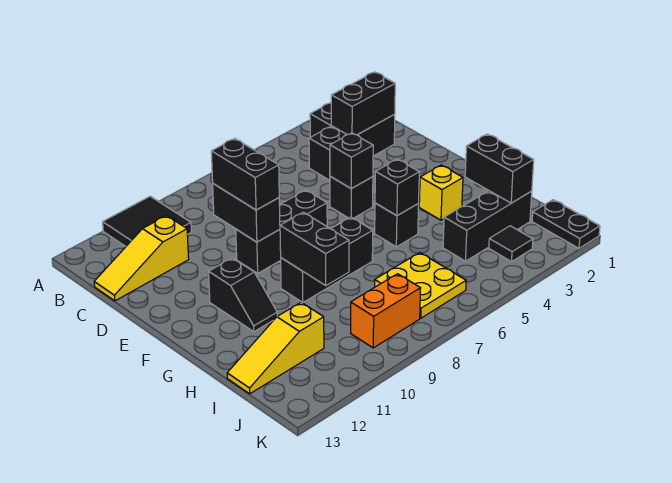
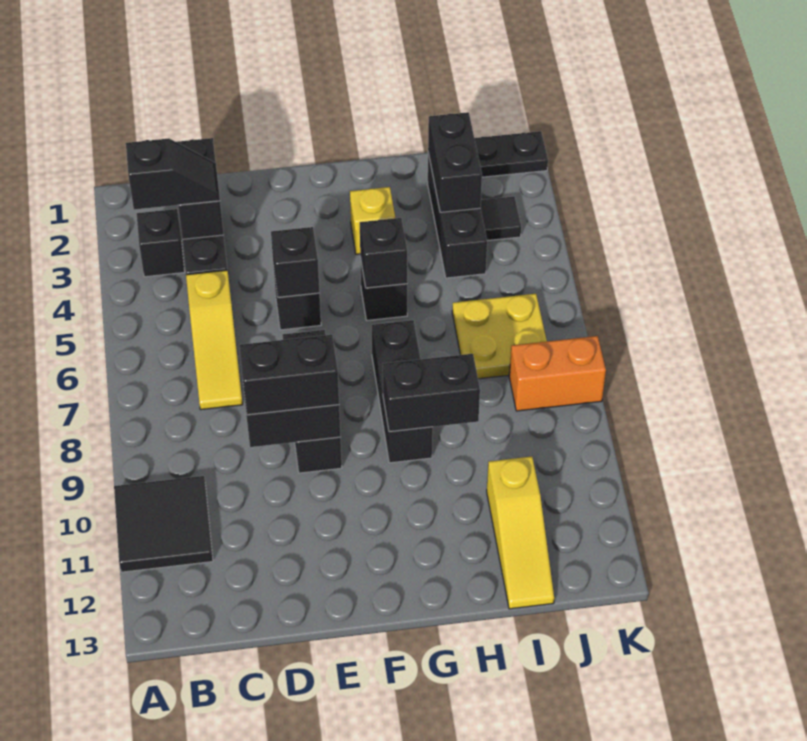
yellow slope C11:C13 level 1 top 11 -> yellow slope C5:C7 level 1 top 5
black slope F11:G11 level 1 top F -> black slope B3:C3 level 3 top B
black brick H2:I2 level 2 -> black brick I2:I3 level 2
orange brick J8:J9 level 1 -> orange brick J8:K8 level 1

